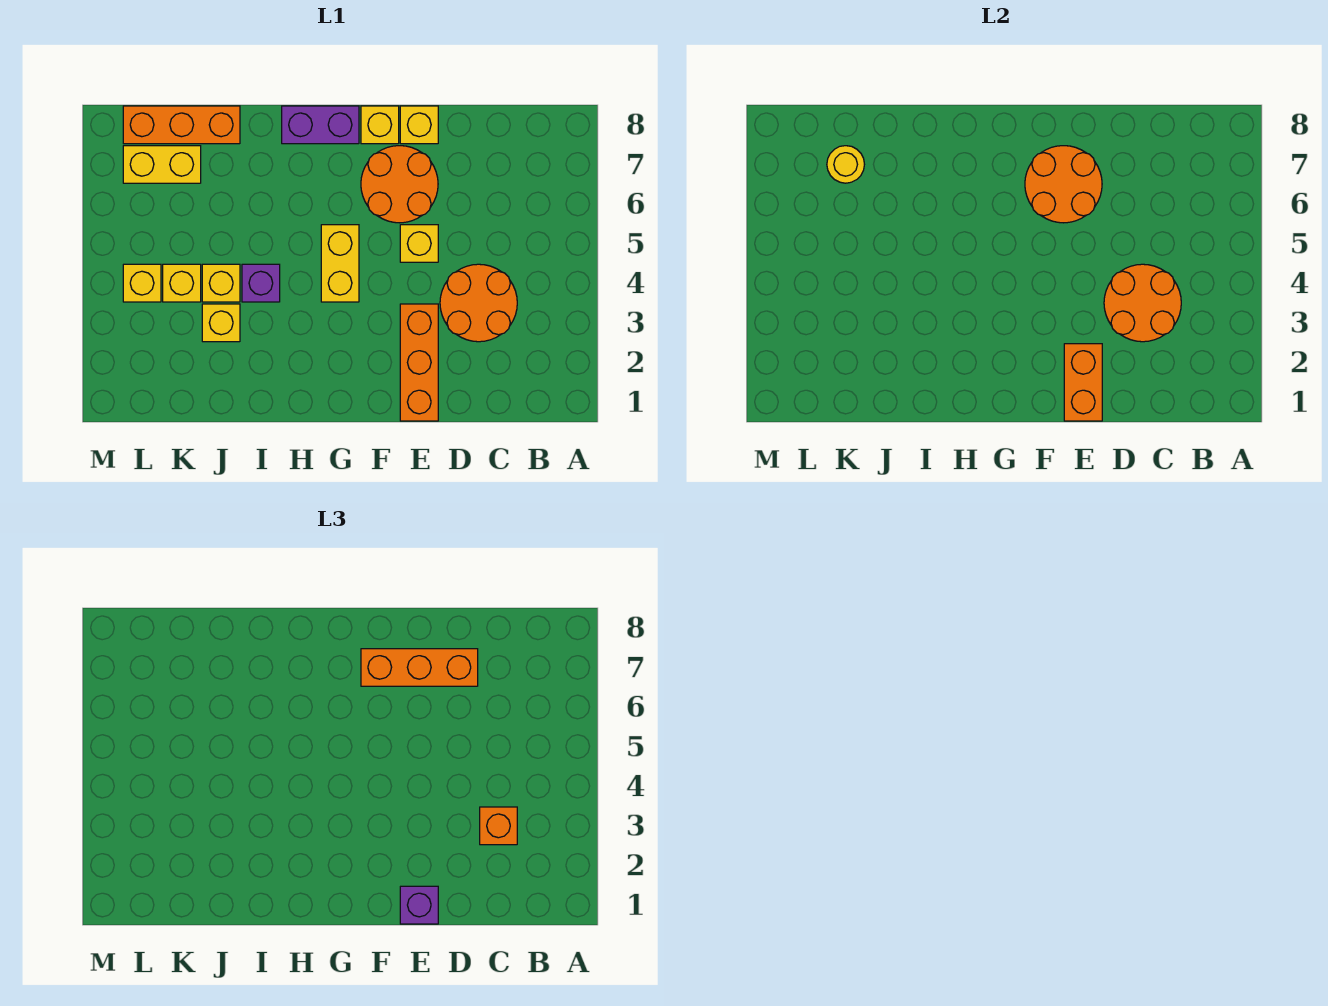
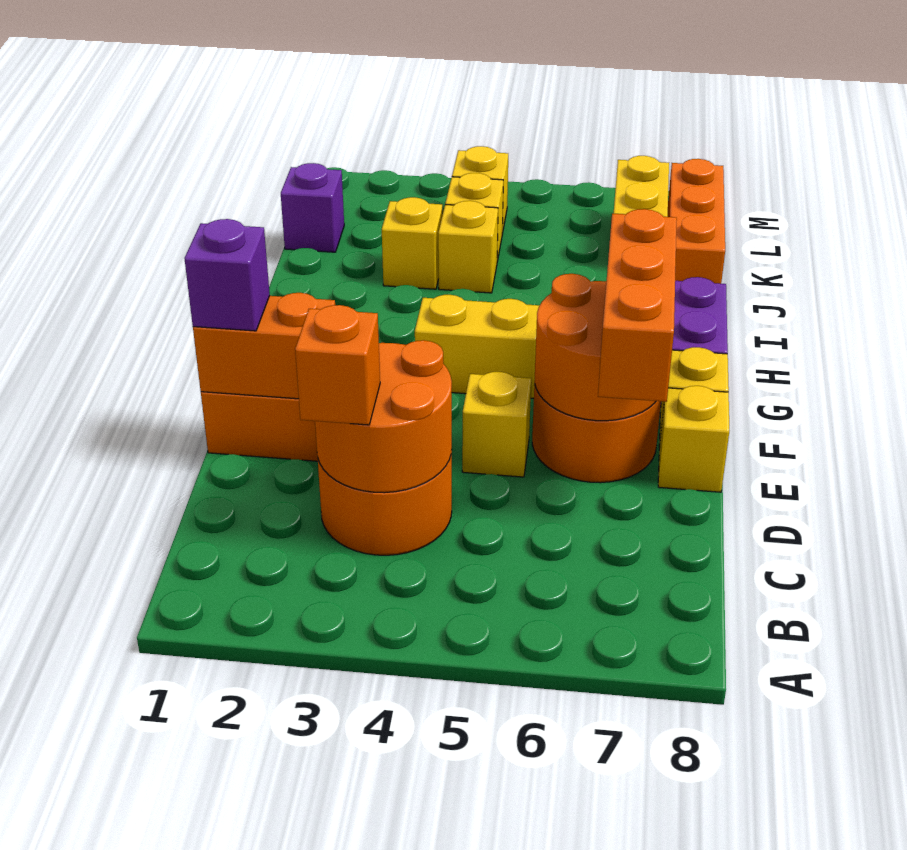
purple brick I4 level 1 -> purple brick K1 level 1
yellow round brick K7 level 2 -> none

